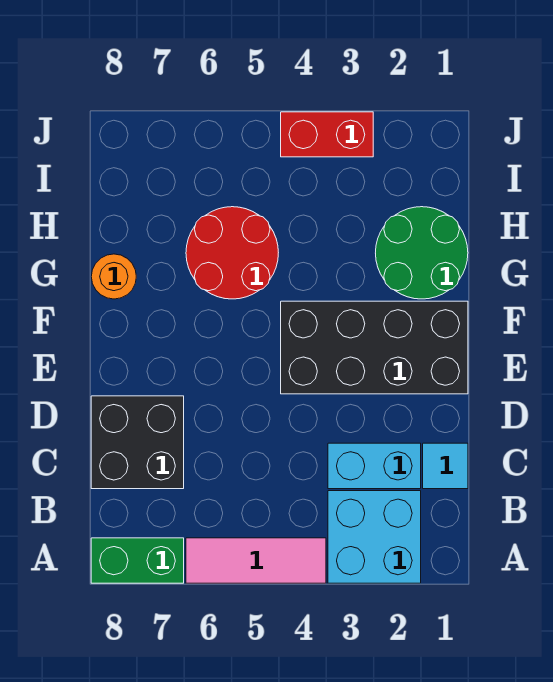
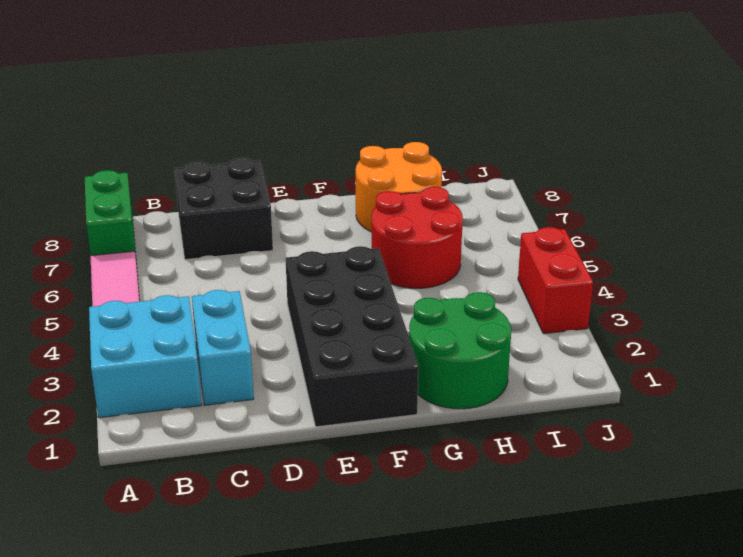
cyan tile C1 level 1 -> none
orange round brick G8 level 1 -> orange round brick G7:H8 level 1

